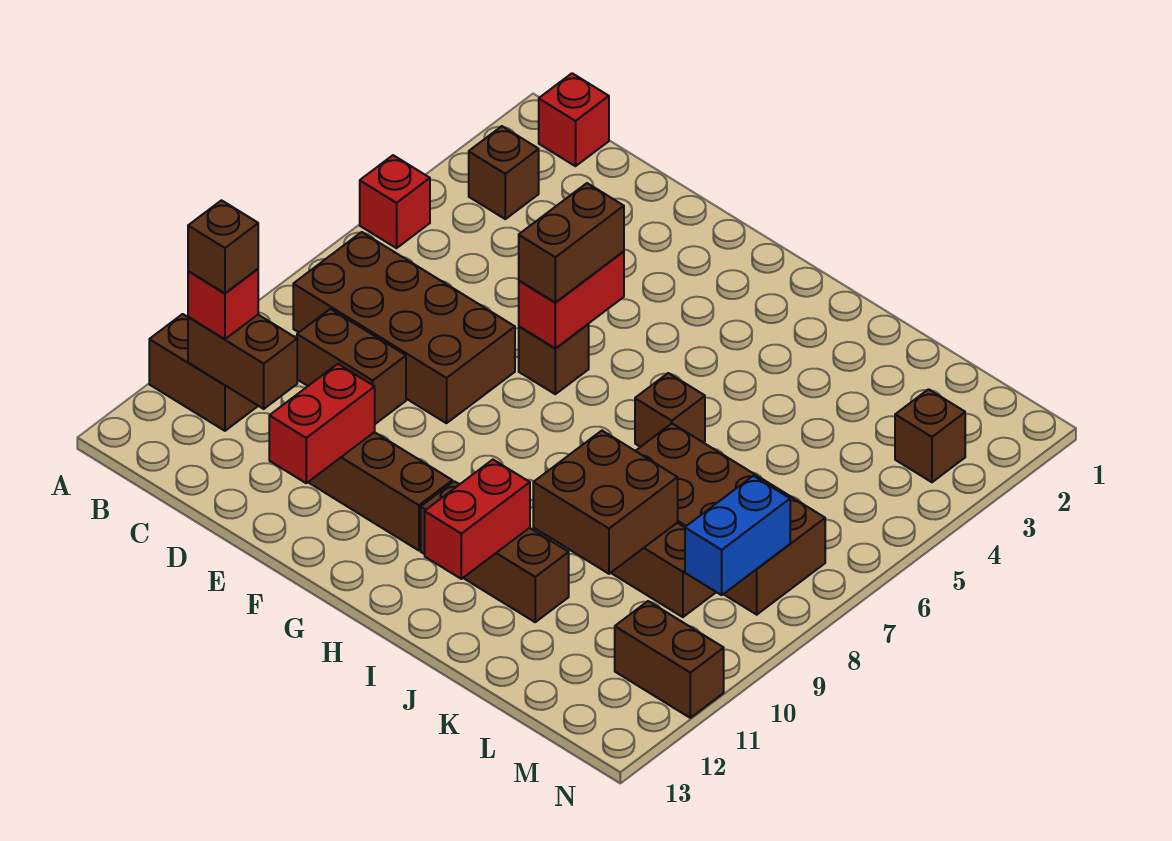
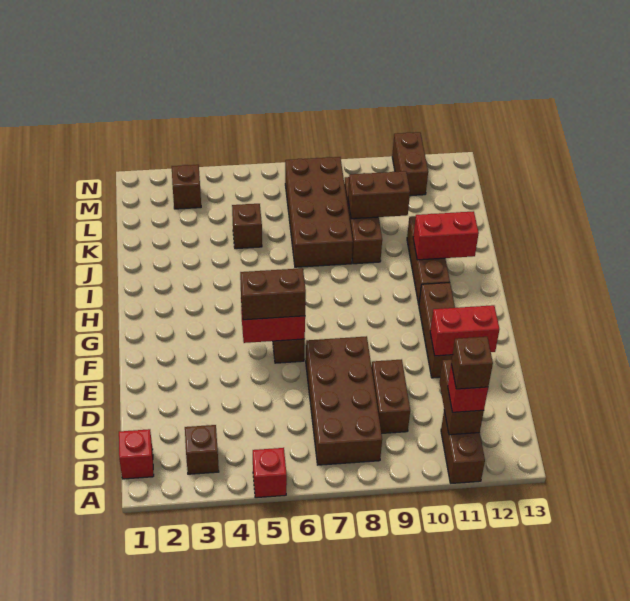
brown brick I6 level 1 -> brown brick K5 level 1
brown brick J9:K10 level 2 -> brown brick K9:K10 level 2
blue brick M8:M9 level 2 -> none

